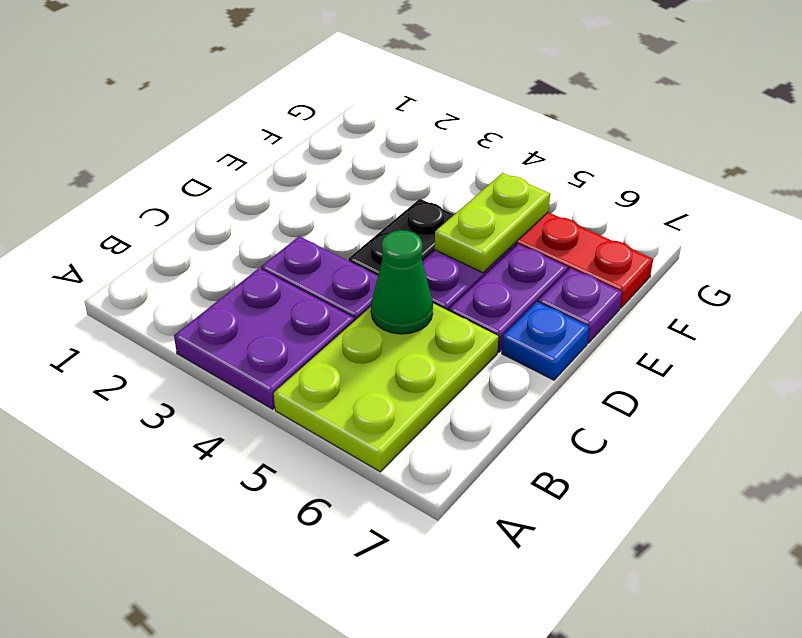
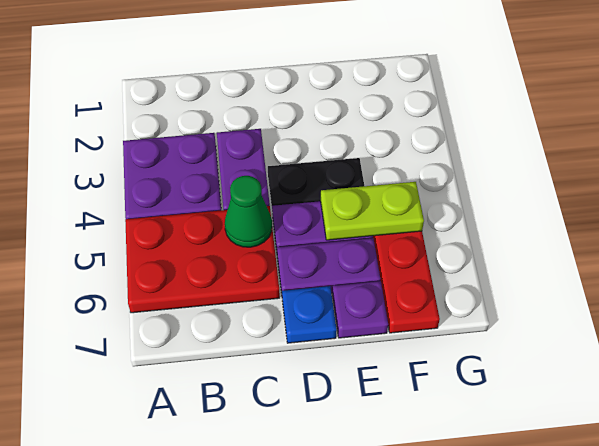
lime plate A5:C6 level 1 -> red plate A5:C6 level 1

